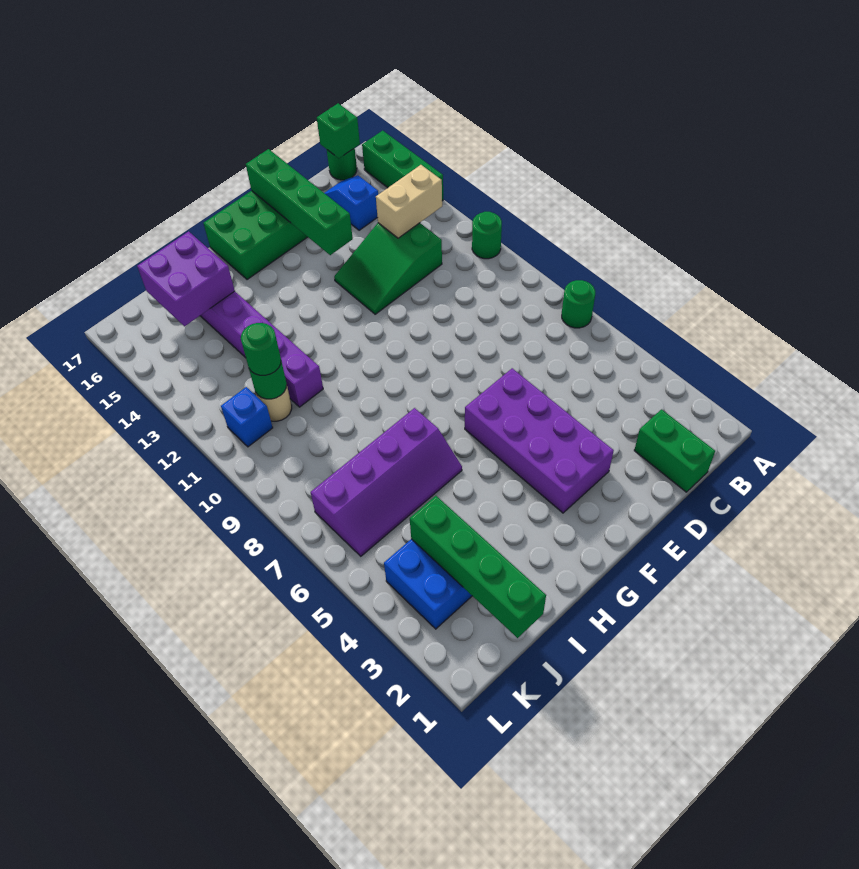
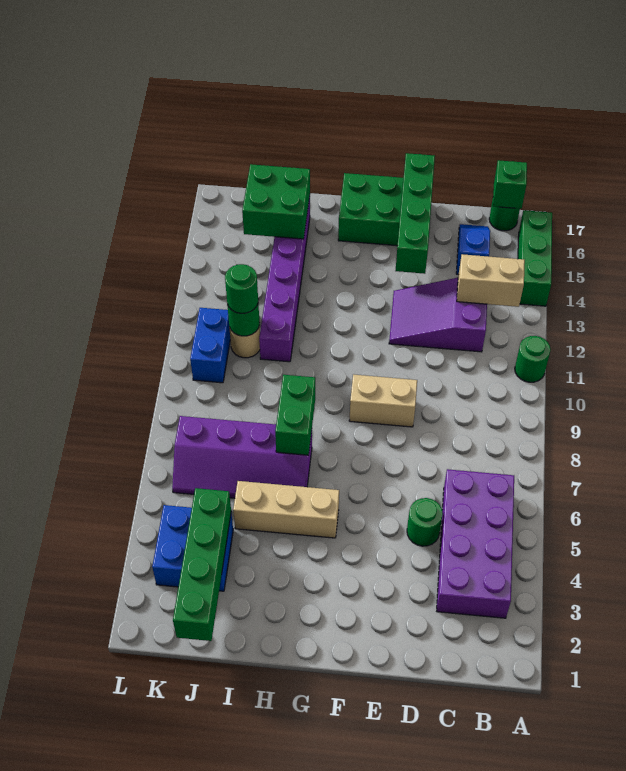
green round brick A7 level 1 -> green round brick D5 level 1
green brick C1:C2 level 1 -> green brick H7:H8 level 2
green slope C12:E13 level 1 top C -> purple slope C12:E13 level 1 top C
purple brick E3:F6 level 1 -> purple brick B3:C6 level 1
none -> tan brick E9:F9 level 1
none -> tan brick G5:I5 level 1
purple brick I15:J16 level 2 -> green brick I15:J16 level 2
blue brick K11 level 1 -> blue brick K10:K11 level 1

